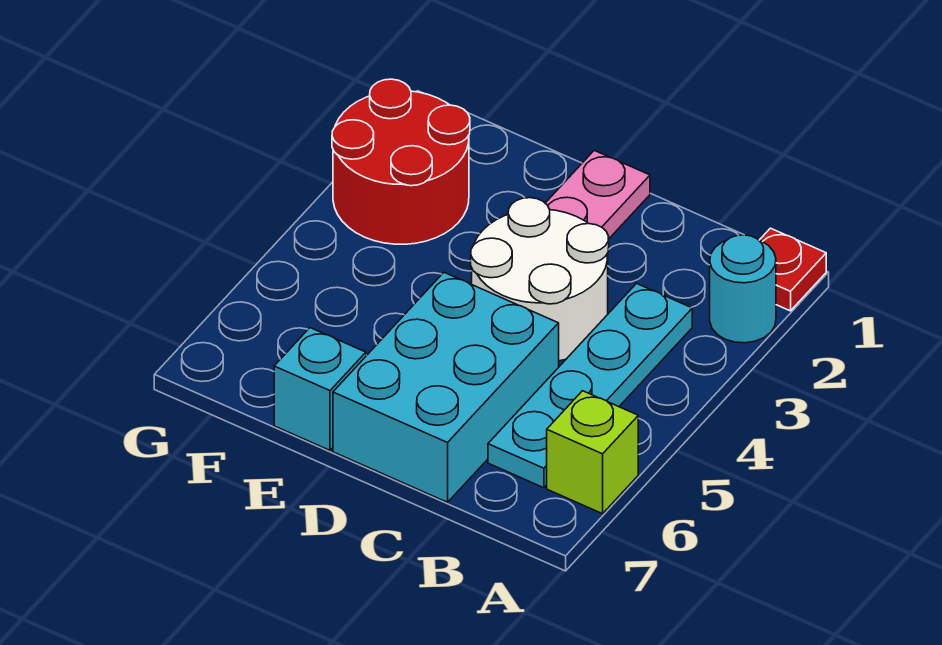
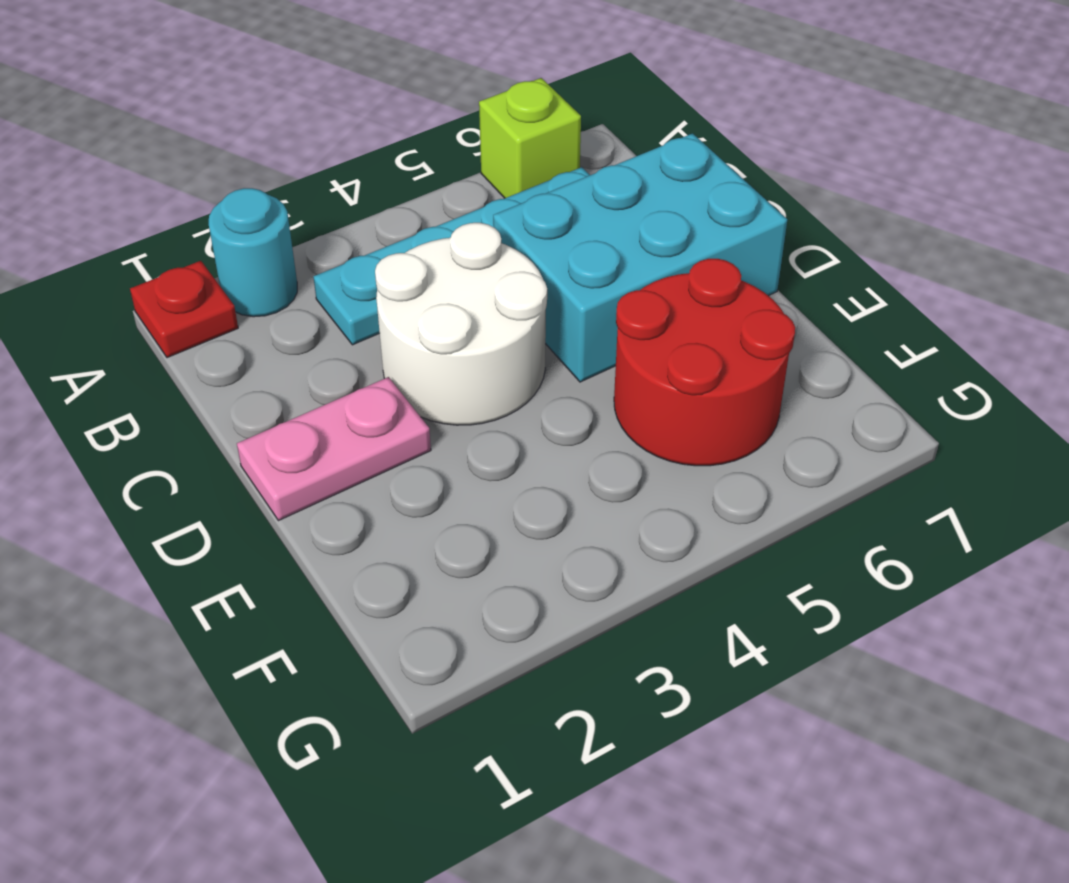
cyan brick E7 level 1 -> none
red round brick F2:G3 level 1 -> red round brick E5:F6 level 1

